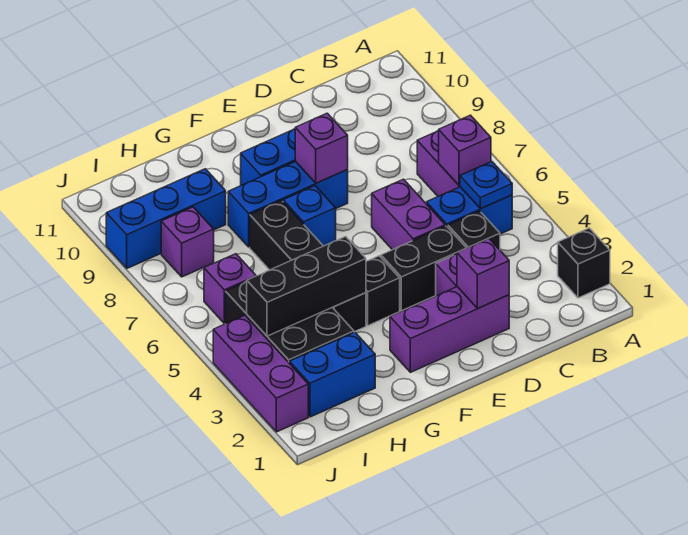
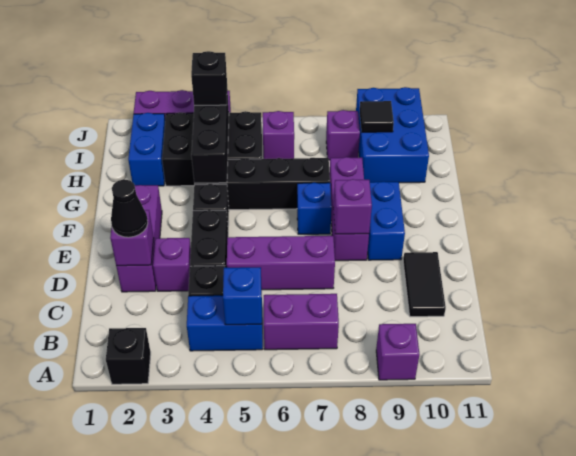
blue brick B5:C5 level 1 -> blue brick B4:B5 level 1
blue plate B5 level 2 -> blue brick B5 level 2
purple brick B6 level 2 -> purple brick A9 level 1
none -> black tile C10:D10 level 1
none -> black cone D2 level 3
purple brick D5:D6 level 1 -> purple brick D5:D7 level 1
blue brick E8:G8 level 1 -> purple brick E8:G8 level 1
blue brick H9:J9 level 1 -> blue brick H9:J10 level 1
none -> black brick I4 level 3
none -> black tile I9 level 2

